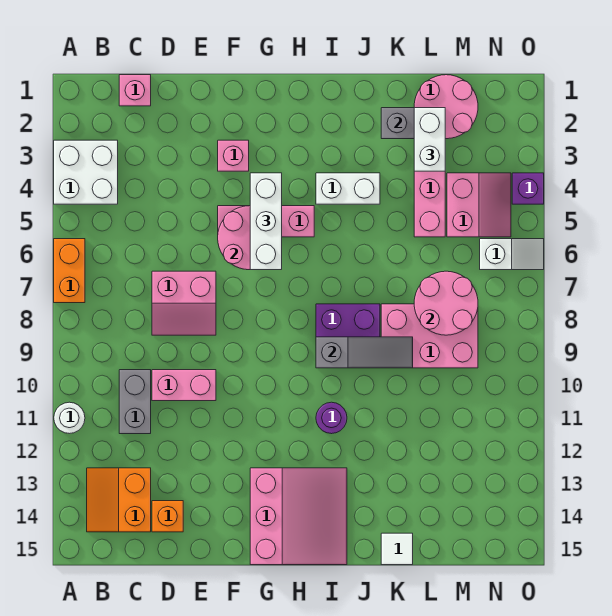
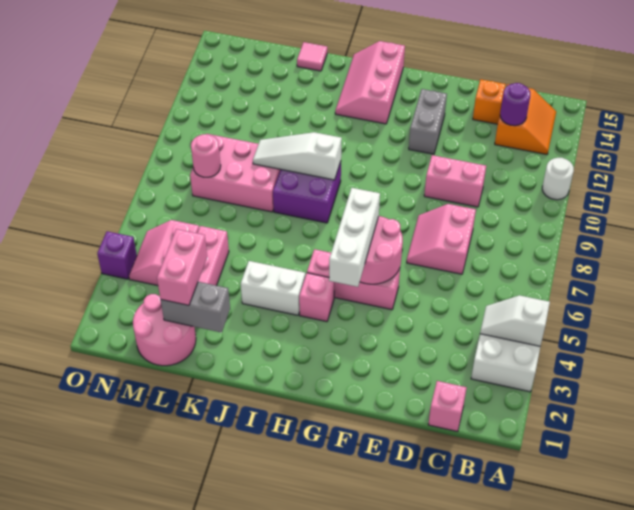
orange brick A6:A7 level 1 -> none
grey brick C10:C11 level 1 -> grey brick F12:F13 level 1
pink slope D7:E8 level 1 top 7 -> pink slope D7:E8 level 1 top D
pink brick F3 level 1 -> pink brick H4 level 1
pink slope G13:I15 level 1 top G -> pink slope H13:I15 level 1 top H
grey slope I9:K9 level 2 top I -> white slope I9:K9 level 2 top I
purple round brick I11 level 1 -> purple round brick C13 level 2
white tile K15 level 1 -> pink tile K15 level 1
white brick L2:L3 level 3 -> pink brick L2:L3 level 3
pink round brick L7:M8 level 2 -> pink round brick M8 level 2
white slope N6:O6 level 1 top N -> white slope A4:B4 level 2 top A

